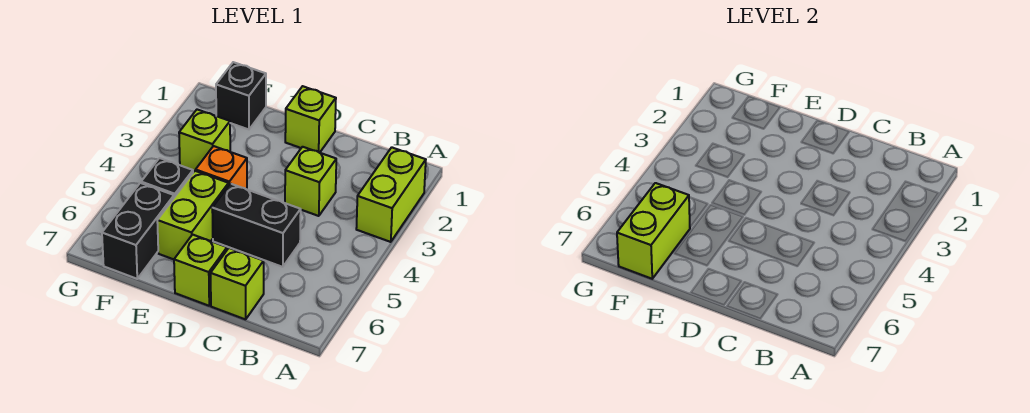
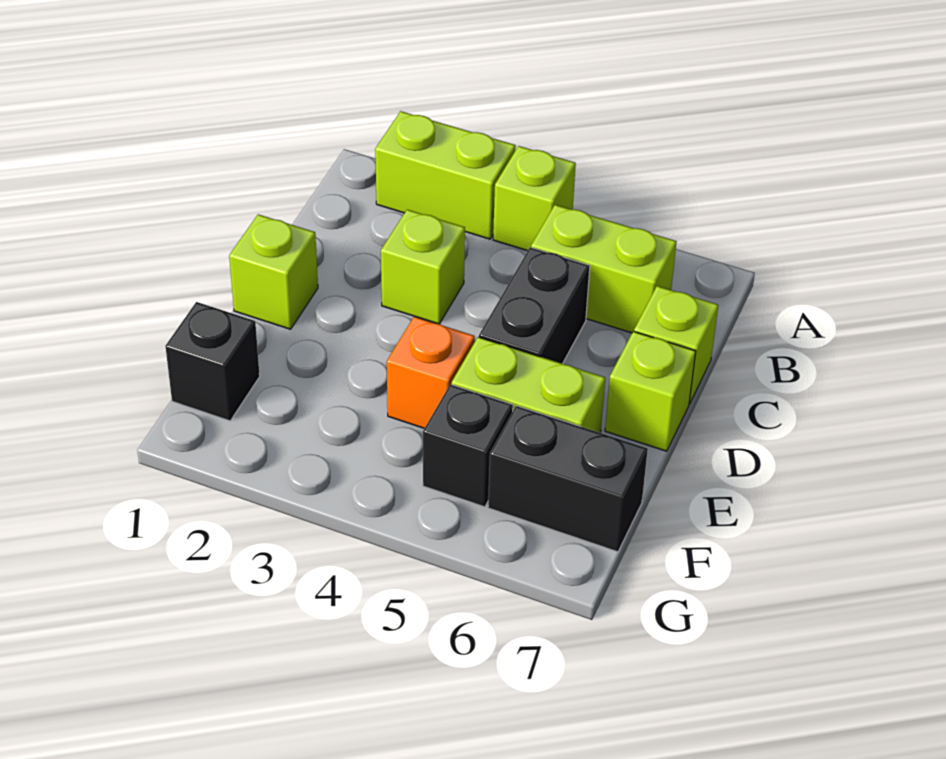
lime brick F3 level 1 -> lime brick A4 level 1
lime brick F6:F7 level 2 -> lime brick B5:B6 level 1

